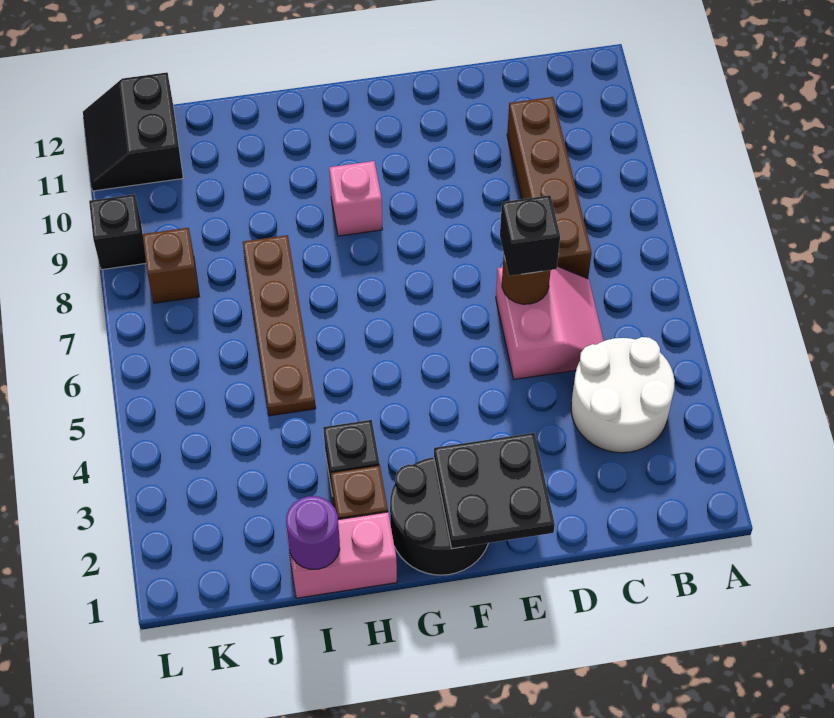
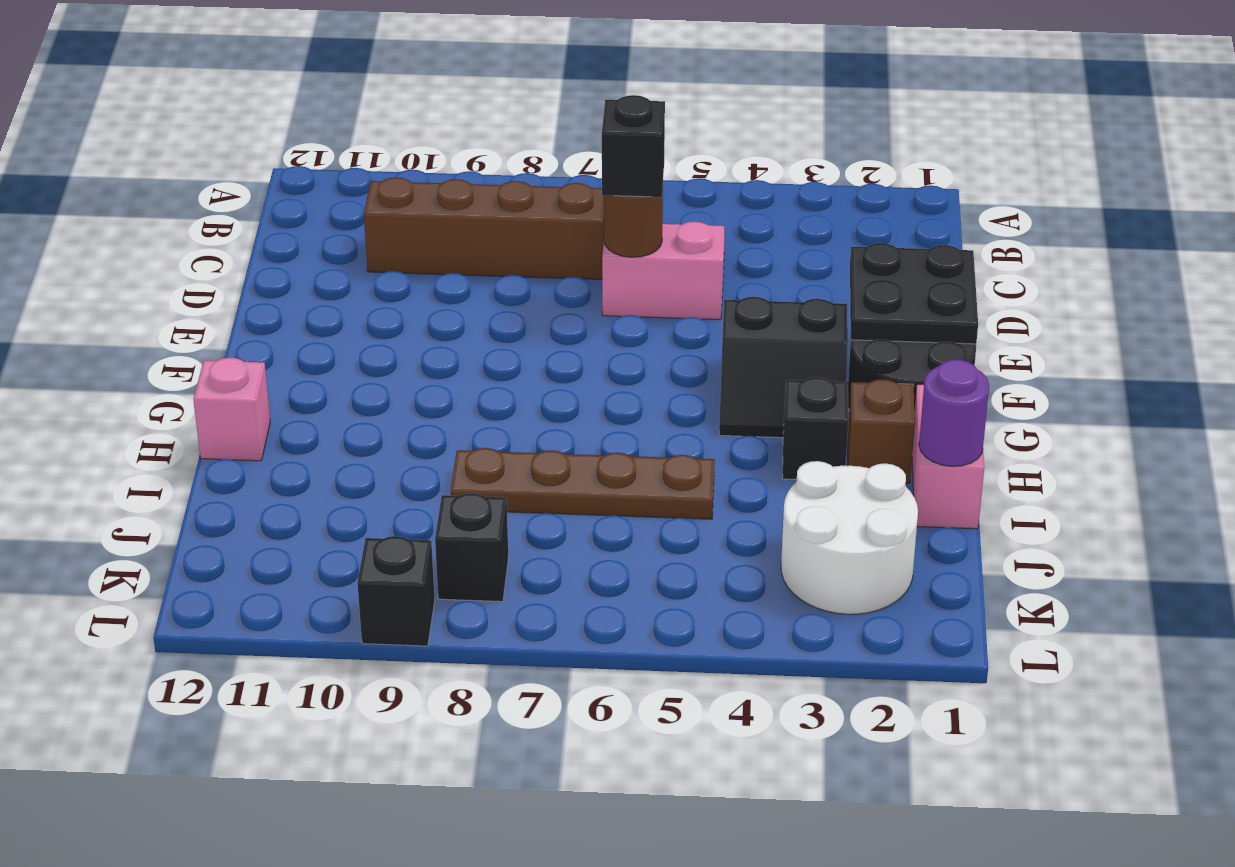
white round brick B3:C4 level 1 -> white round brick J2:K3 level 1
pink brick G9 level 1 -> pink brick H12 level 1
brown brick K8 level 1 -> black brick K8 level 1
black slope K11:L12 level 1 top K -> black slope F3:G4 level 1 top F

